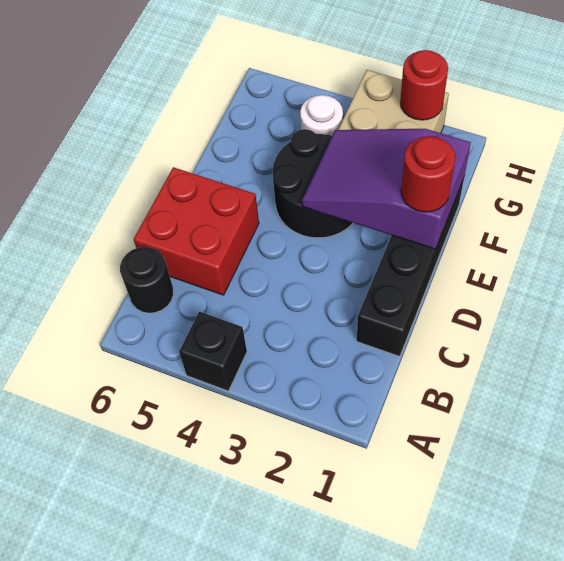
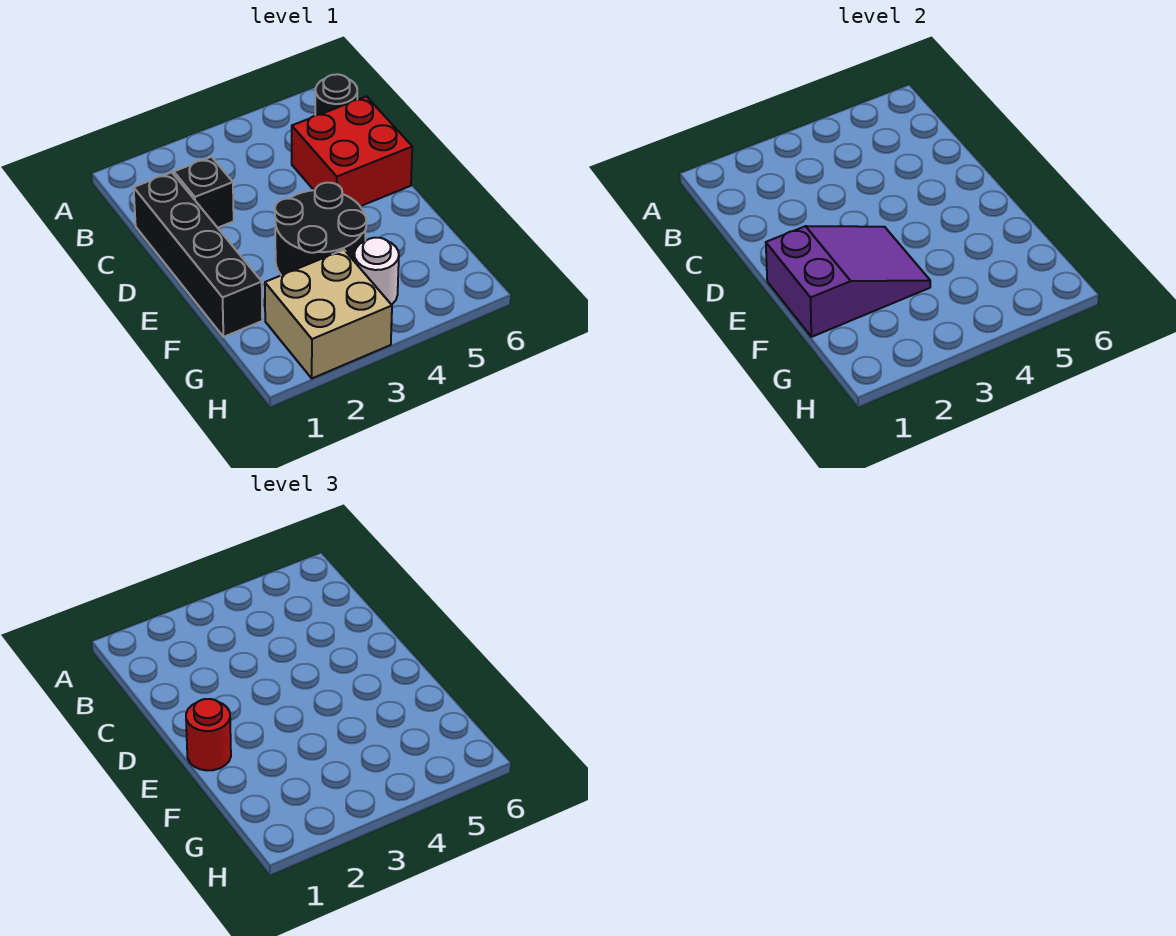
black brick A4 level 1 -> black brick C2 level 1
red round brick H2 level 2 -> none

